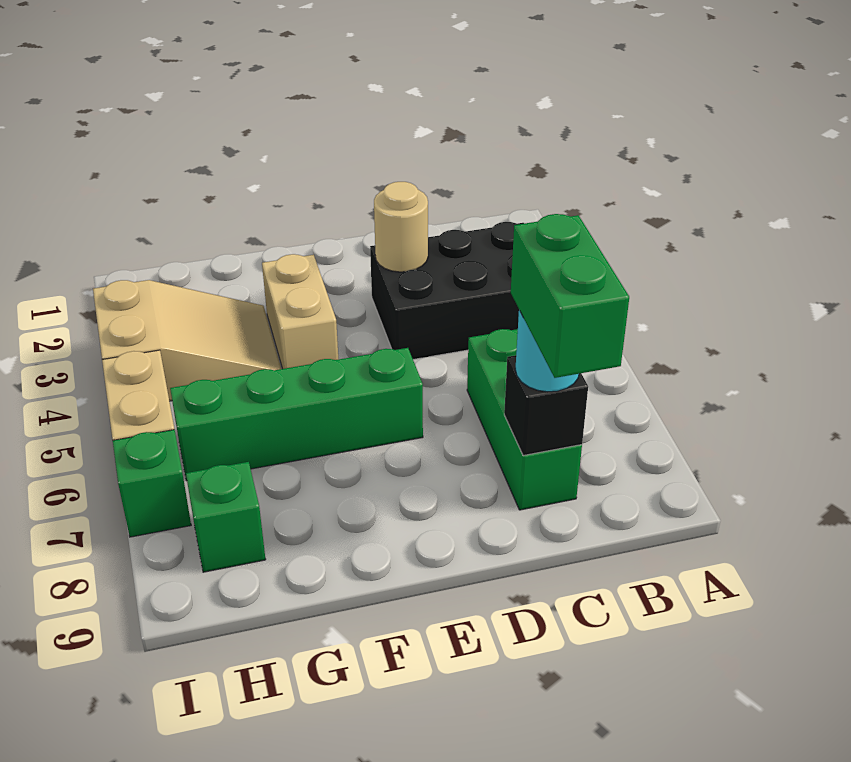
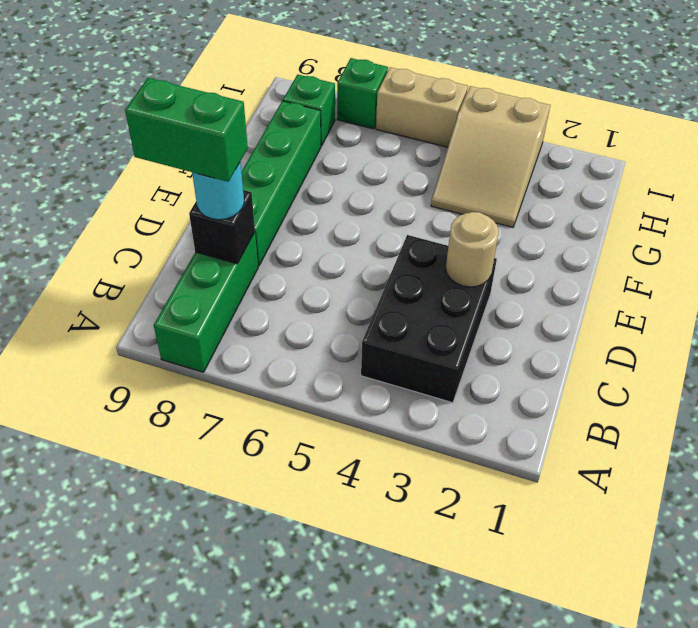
green brick C6:C8 level 1 -> green brick A8:C8 level 1
green brick E6:H6 level 1 -> green brick D8:G8 level 1
tan brick F3:F4 level 1 -> none

